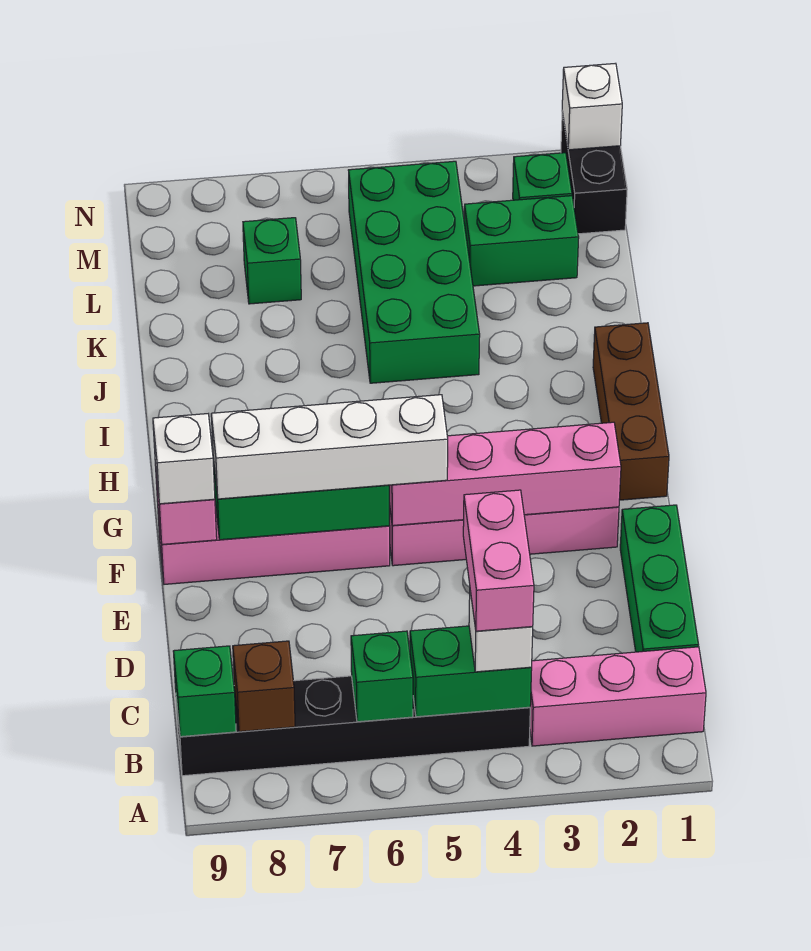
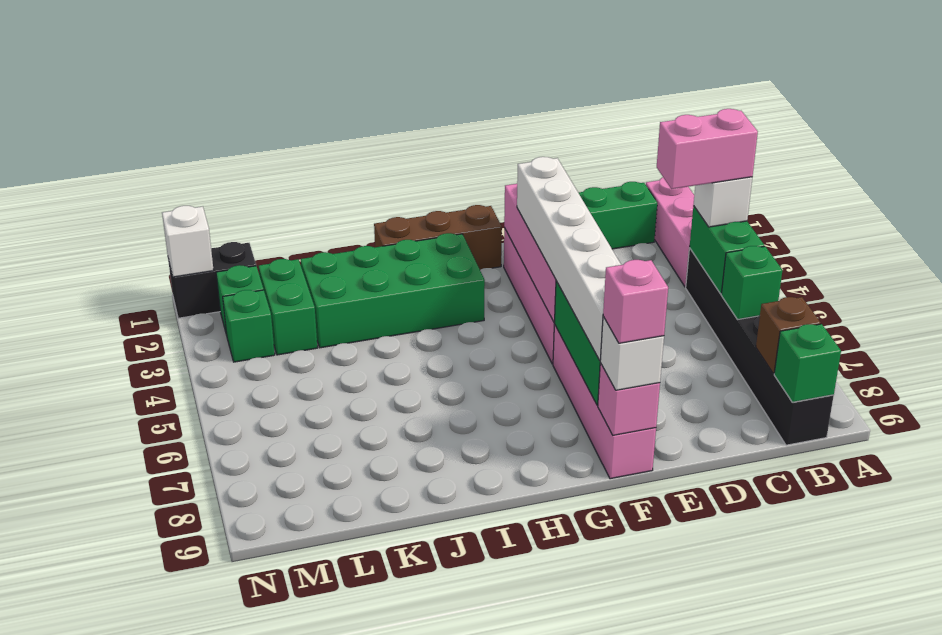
white brick F5:F8 level 3 -> white brick F3:F8 level 3
none -> pink brick F9 level 4
green brick J4:M5 level 1 -> green brick H2:K3 level 1
green brick L7 level 1 -> green brick M3 level 1

